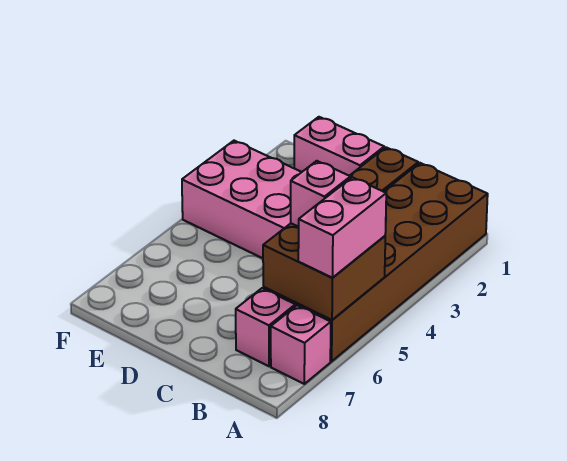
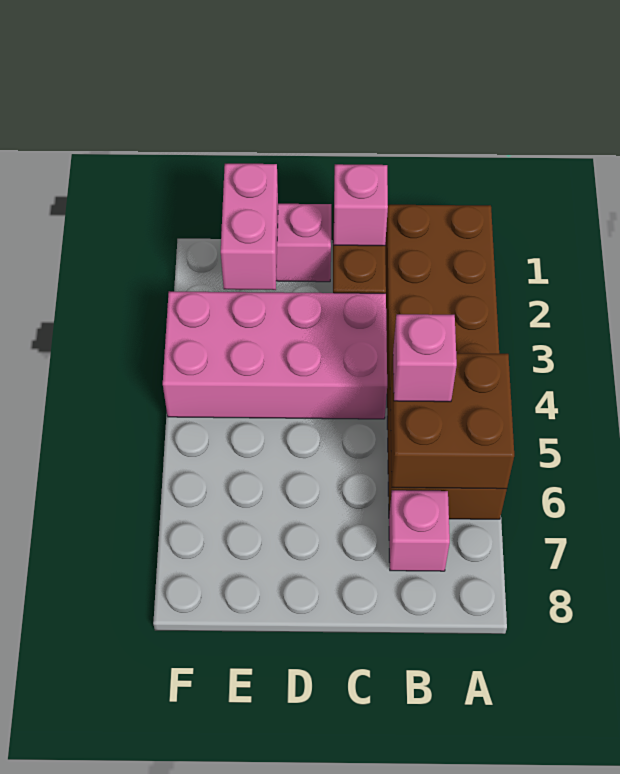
pink brick A5:A6 level 3 -> pink brick E1:E2 level 2
pink brick A7 level 1 -> pink brick C1 level 2

